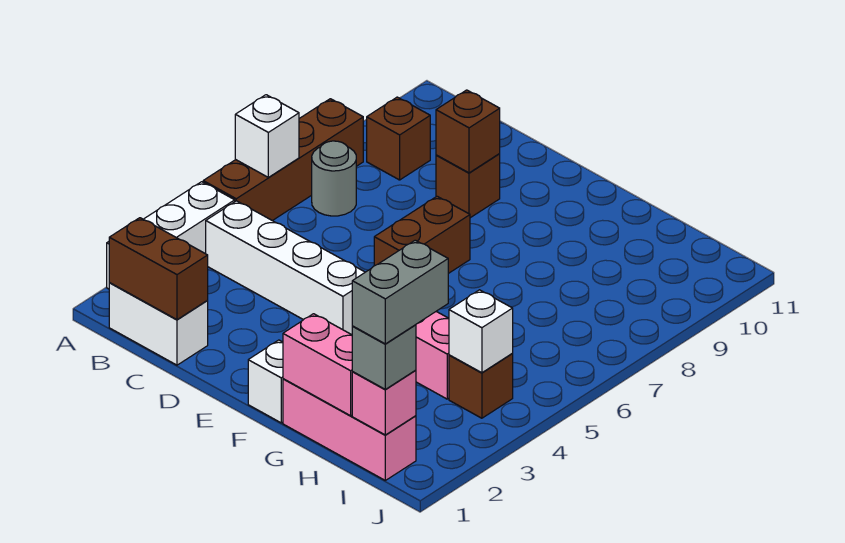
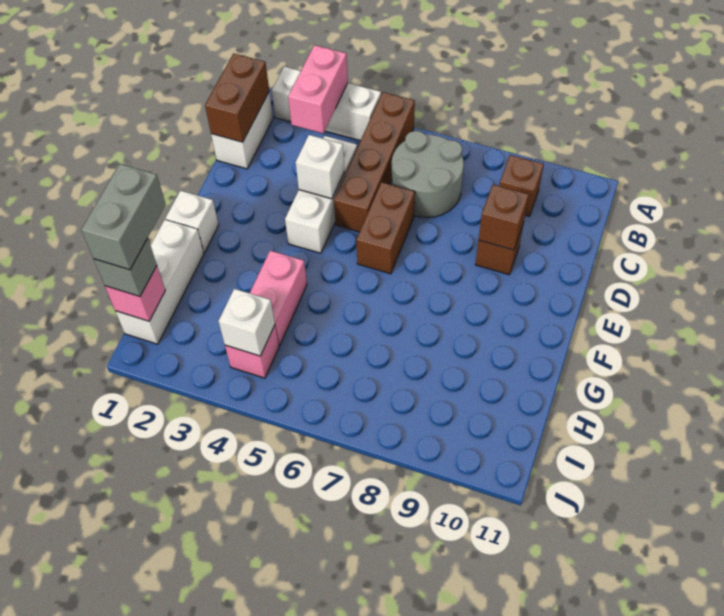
brown brick A5:A8 level 1 -> brown brick A5:D5 level 1
white brick A6 level 2 -> white brick D4 level 2
white brick B4:E4 level 1 -> white brick C4:E4 level 1
grey round brick B7 level 1 -> grey round brick B6:C7 level 1
brown brick E6:E7 level 1 -> brown brick D6:E6 level 1
pink brick G1:I1 level 1 -> white brick G1:I1 level 1
pink brick G1:H1 level 2 -> pink brick A3:B3 level 2
grey brick I1:I2 level 4 -> grey brick H1:I1 level 4
brown brick I4 level 1 -> pink brick I4 level 1

